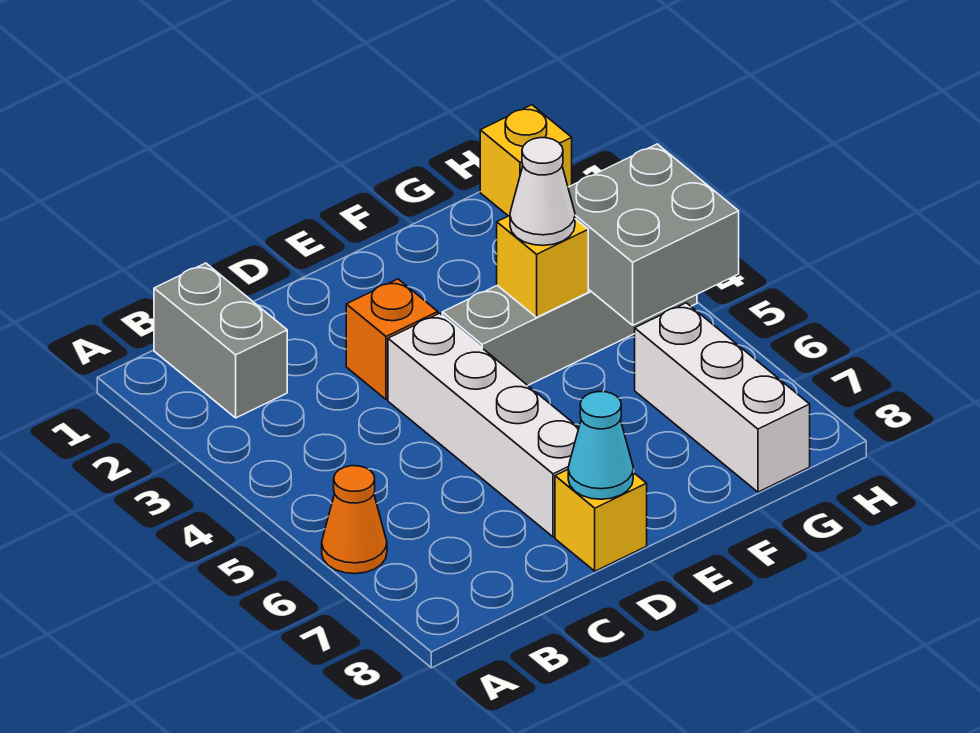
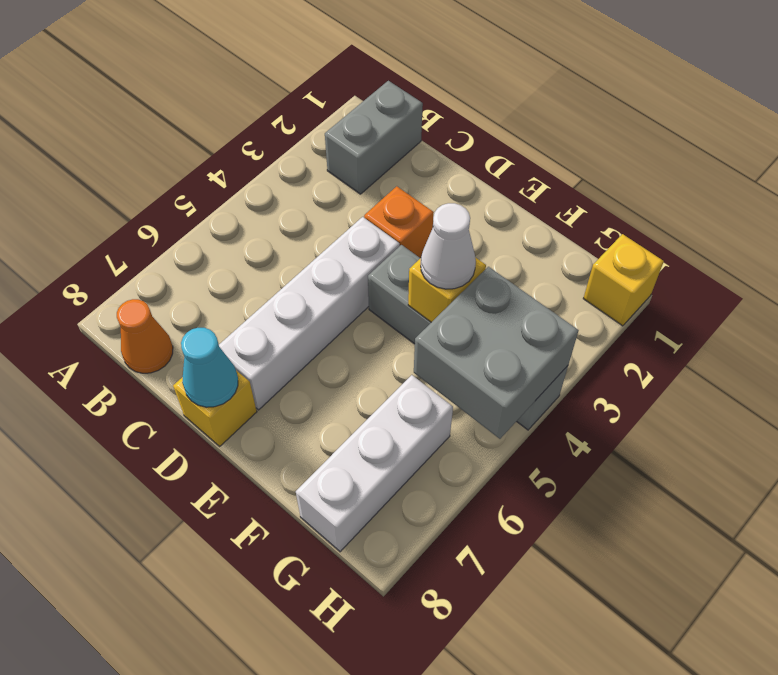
orange cone A6 level 1 -> orange cone B8 level 1

